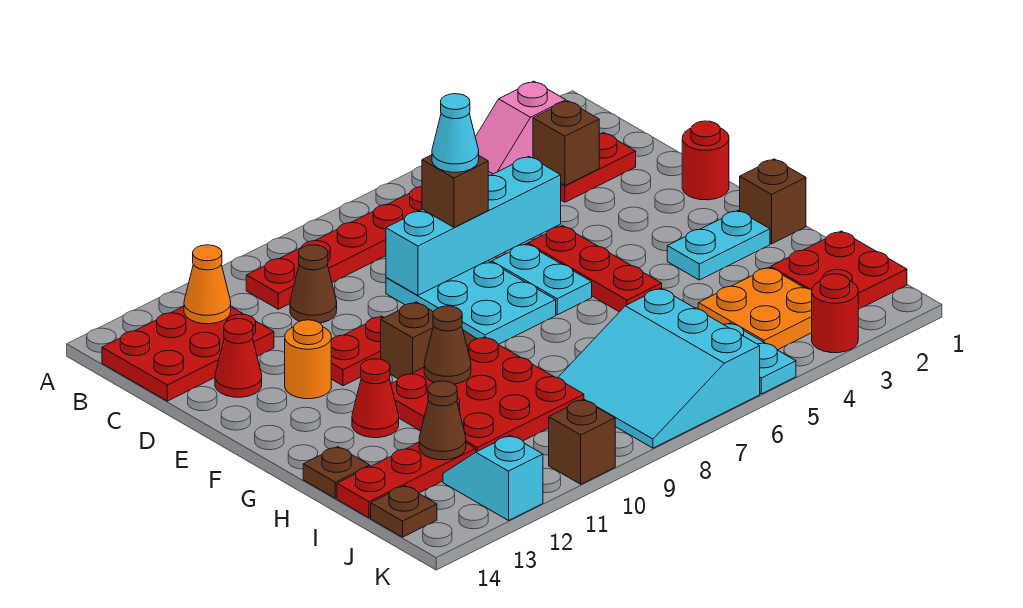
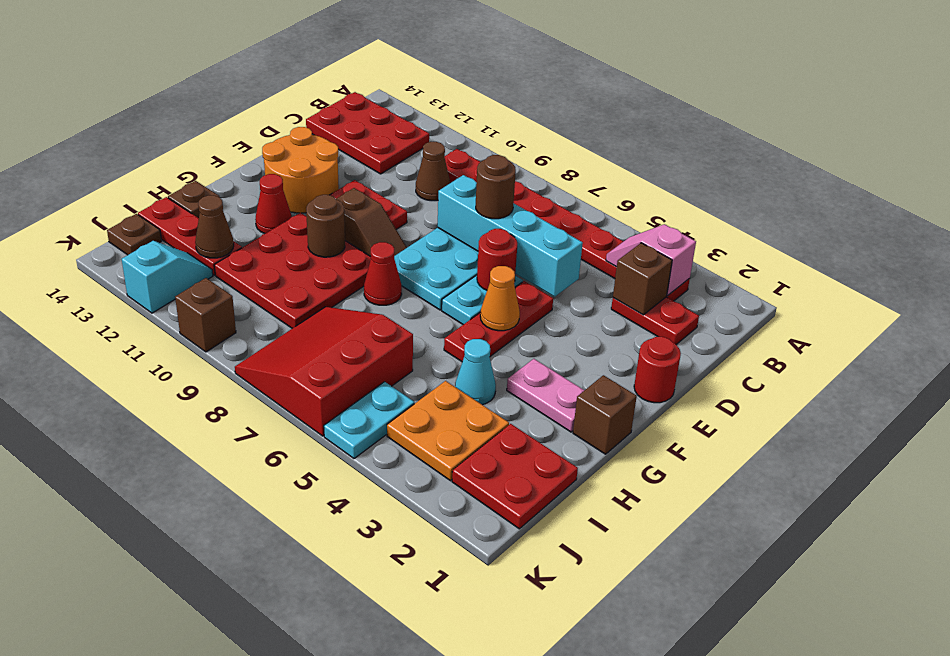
orange cone B12 level 2 -> orange cone F5 level 2
brown brick D7 level 3 -> brown round brick D7 level 3
cyan cone D7 level 4 -> cyan cone H4 level 1
red cone D13 level 1 -> red cone G8 level 1
orange round brick E12 level 1 -> orange round brick E12:F13 level 1
cyan plate G2:G3 level 1 -> pink plate G2:G3 level 1
brown cone G10 level 2 -> brown round brick G10 level 2
cyan slope I6:K8 level 1 top 6 -> red slope I6:K8 level 1 top 6
red round brick K3 level 1 -> red round brick E6 level 2

